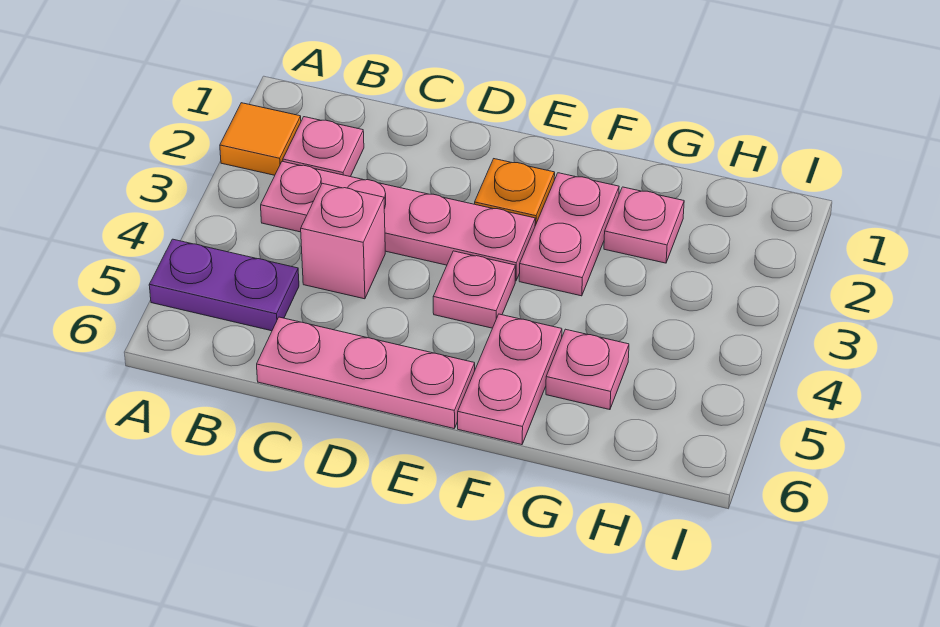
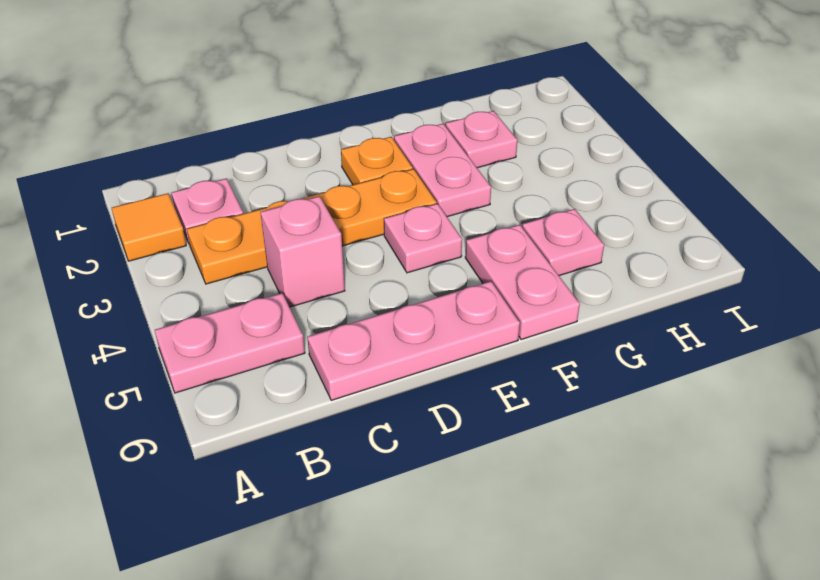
purple plate A5:B5 level 1 -> pink plate A5:B5 level 1
pink plate B3:E3 level 1 -> orange plate B3:E3 level 1

